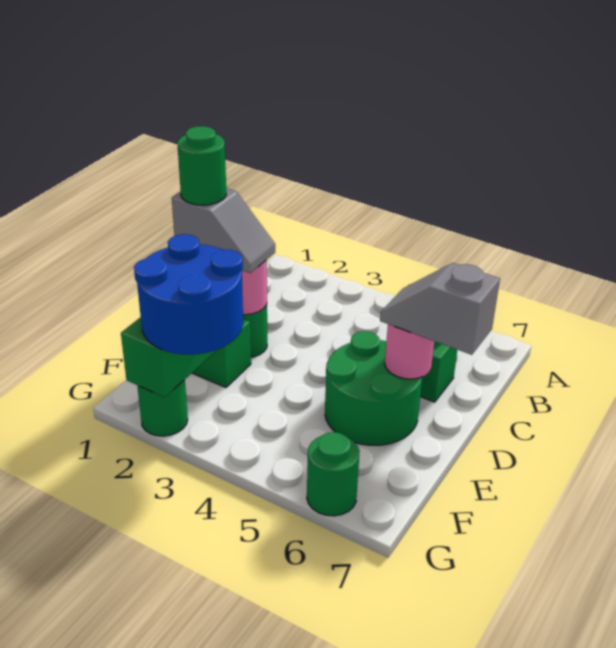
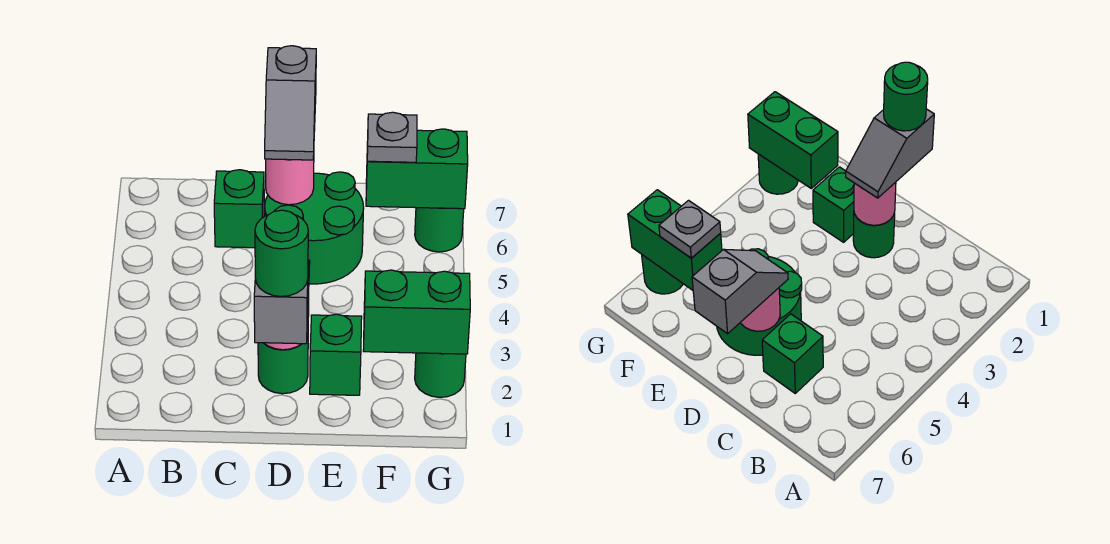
blue round brick F2:G3 level 3 -> none
none -> green brick F6:G6 level 2
none -> grey plate F6 level 3

